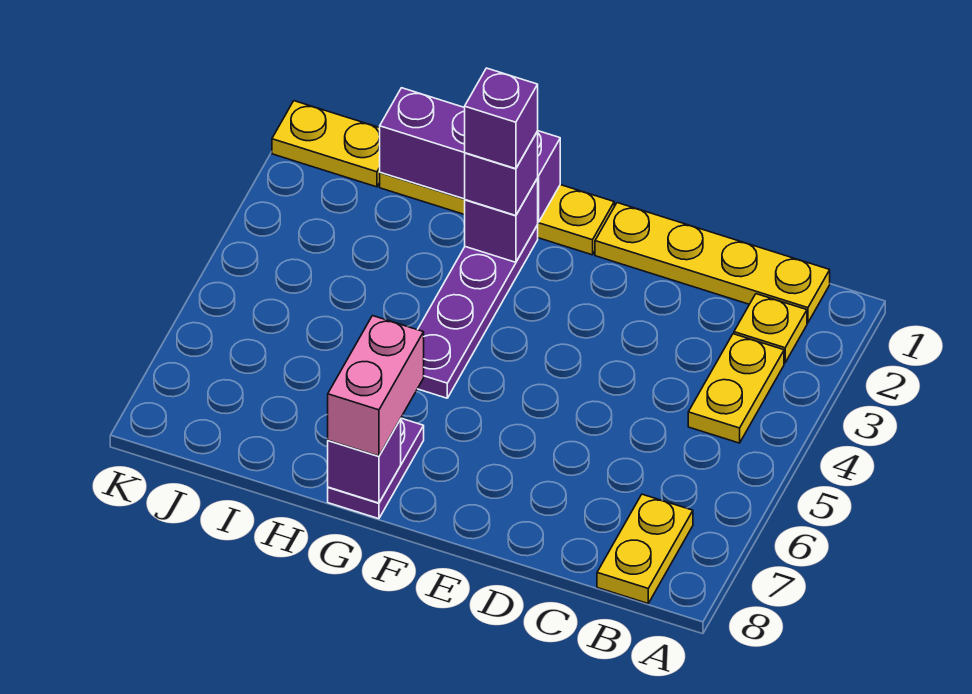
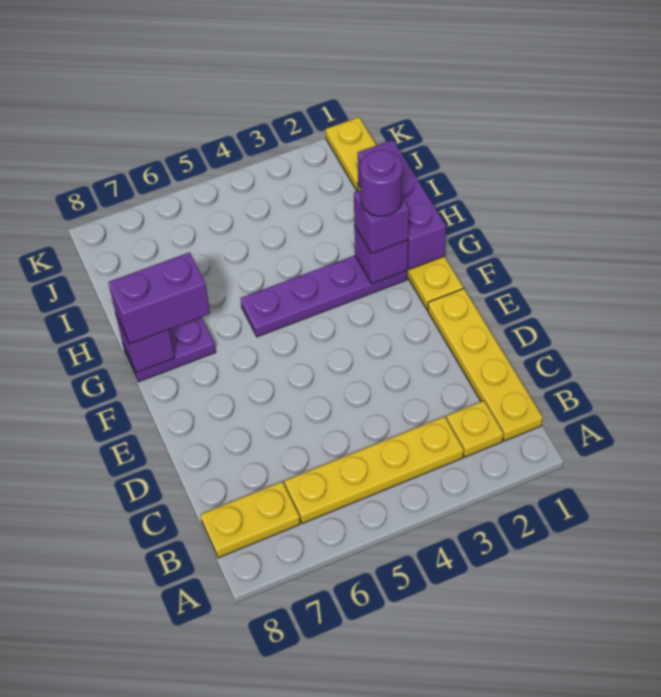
yellow plate B3:B4 level 1 -> yellow plate B3:B6 level 1
purple brick G2 level 4 -> purple round brick G2 level 4
pink brick G7:G8 level 3 -> purple brick G7:G8 level 3

